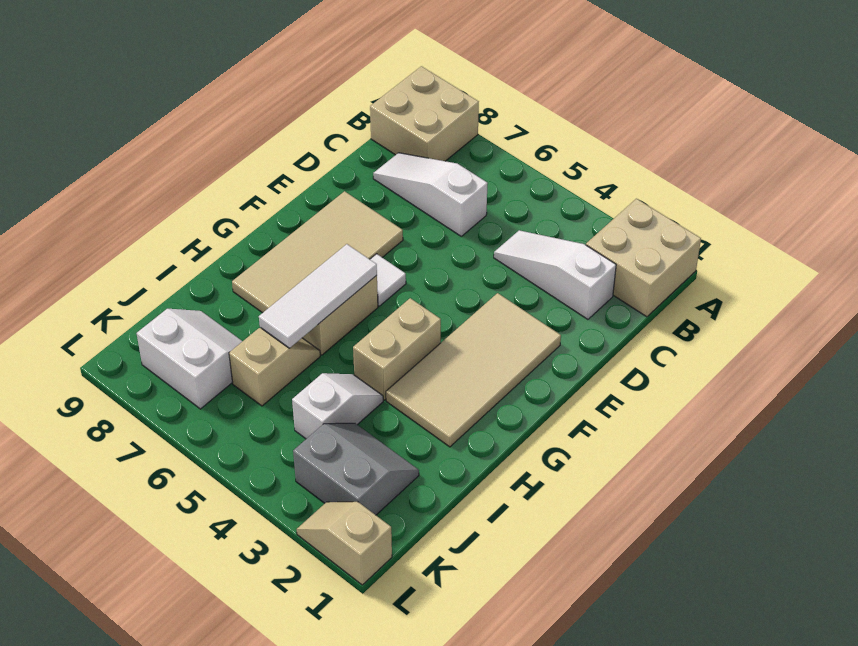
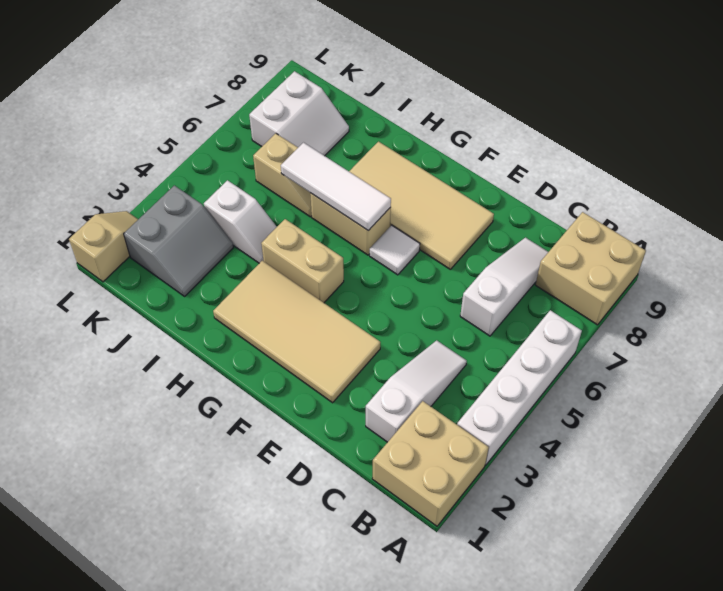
none -> white brick A3:A6 level 1

